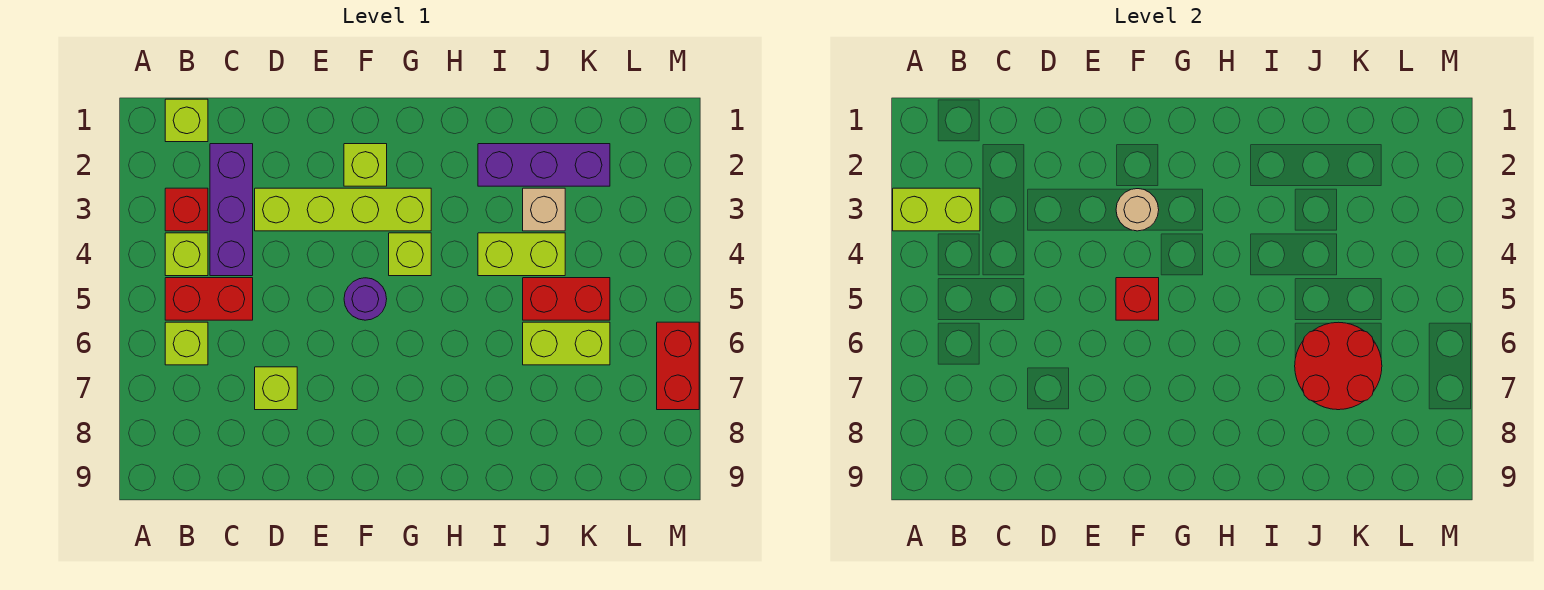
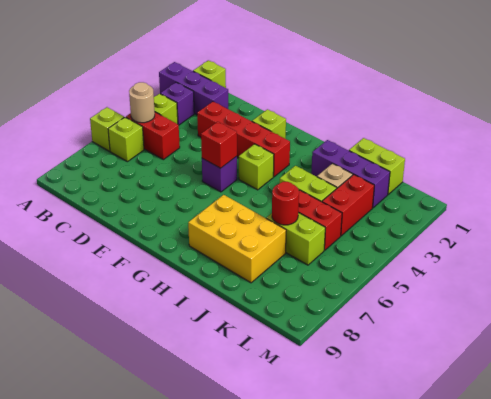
lime brick A3:B3 level 2 -> lime brick J1:K1 level 1
red brick B3 level 1 -> purple brick B3 level 1
purple brick C2:C4 level 1 -> purple brick A2:C2 level 1
lime brick D3:G3 level 1 -> red brick D3:G3 level 1
lime brick D7 level 1 -> lime brick A6 level 1
tan round brick F3 level 2 -> tan round brick B5 level 2
purple round brick F5 level 1 -> purple brick F5 level 1
none -> yellow brick H7:J8 level 1
red round brick J6:K7 level 2 -> red round brick J6 level 2
red brick M6:M7 level 1 -> red brick K3:K4 level 1

